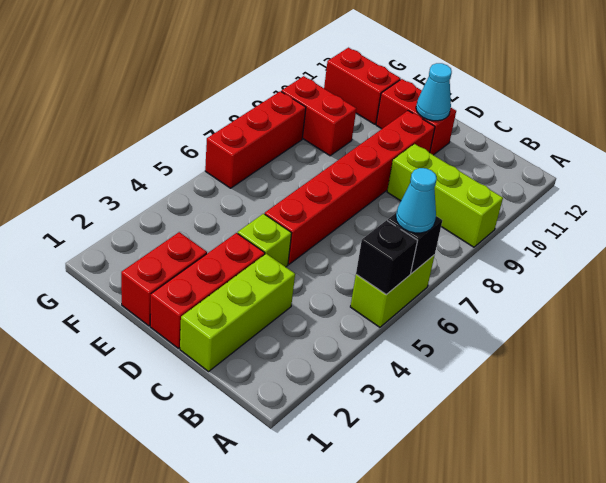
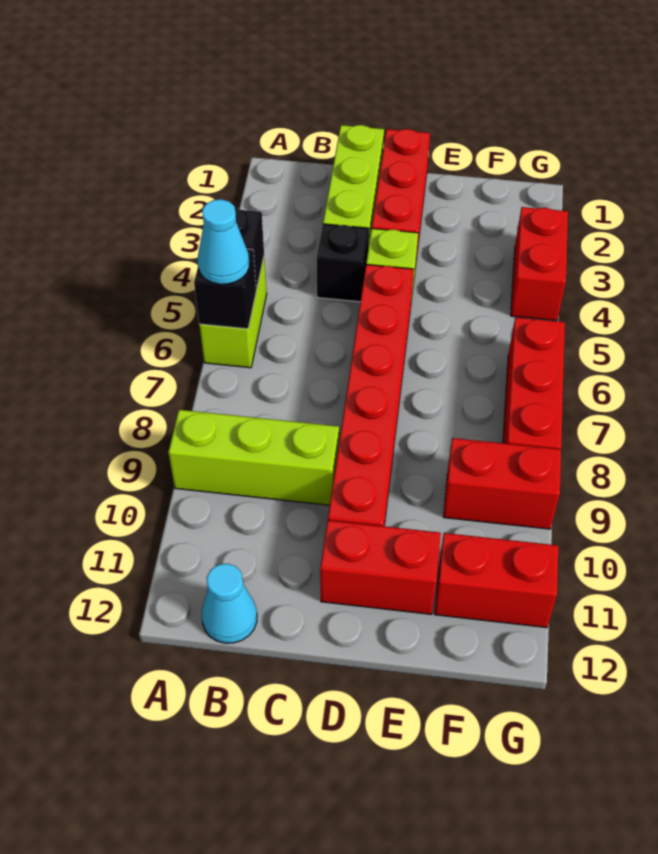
none -> black brick C4 level 1
cyan cone D11 level 2 -> cyan cone B12 level 1
red brick E1:E2 level 1 -> red brick G3:G4 level 1

